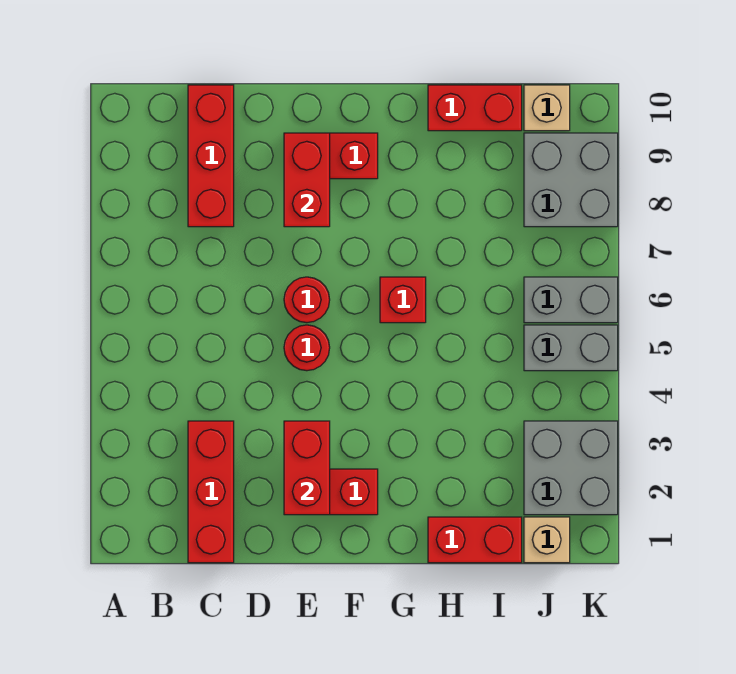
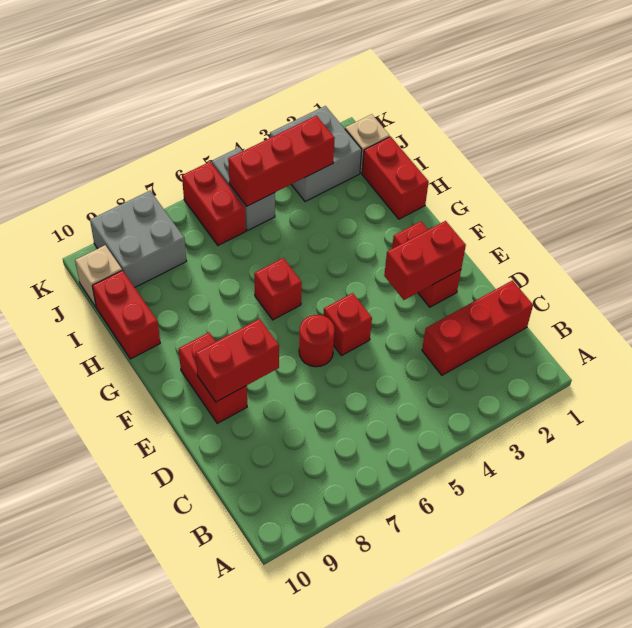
red brick C8:C10 level 1 -> red brick J3:J5 level 2
red round brick E5 level 1 -> red brick E5 level 1
grey brick J6:K6 level 1 -> red brick J6:K6 level 1

